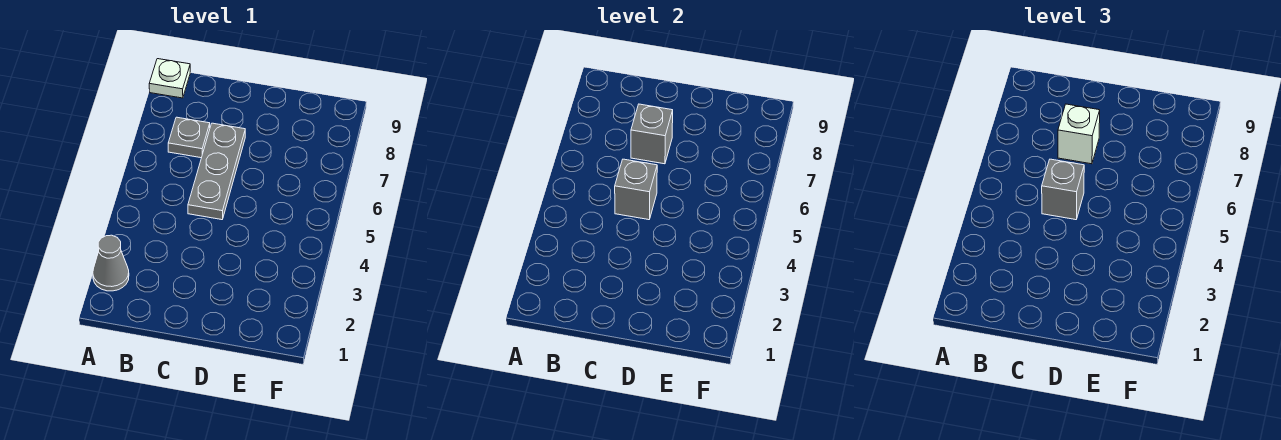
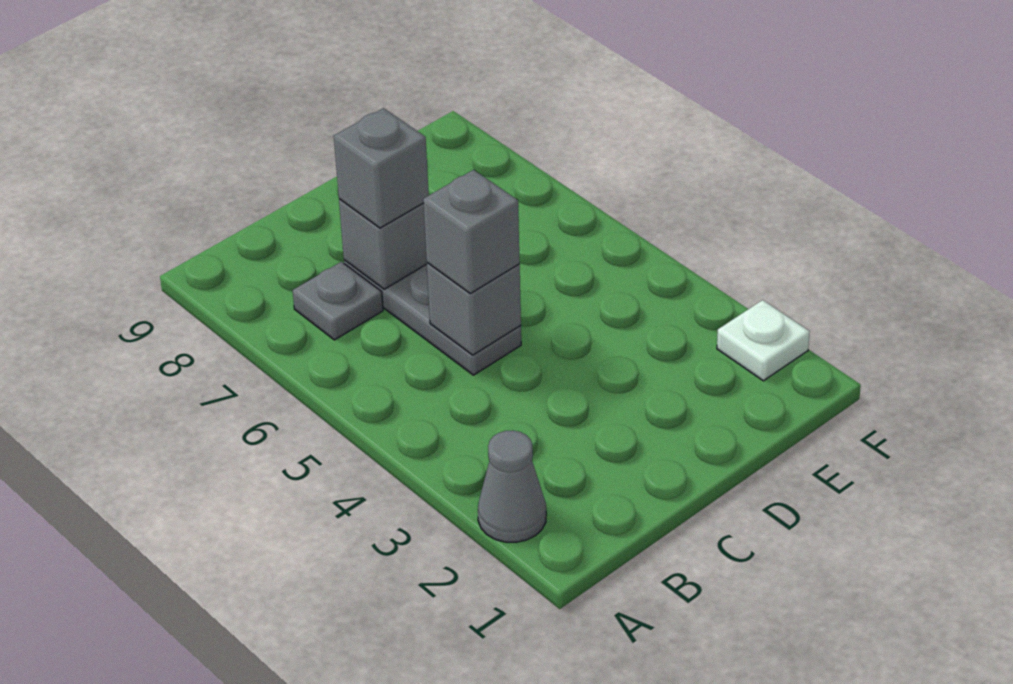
white plate A9 level 1 -> white plate F2 level 1
white brick C7 level 3 -> grey brick C7 level 3

